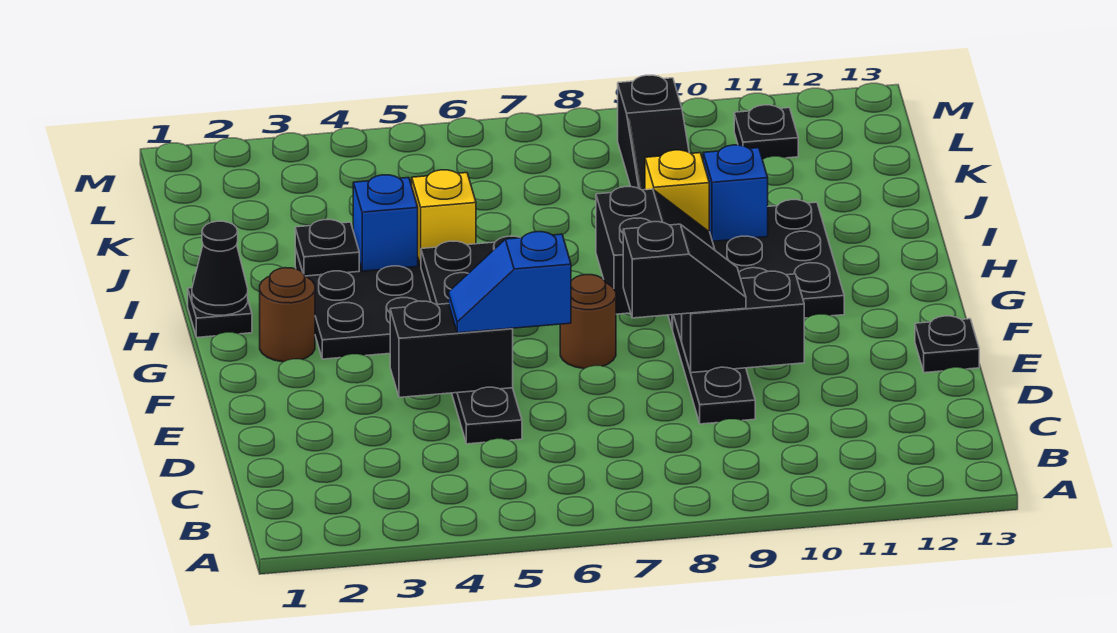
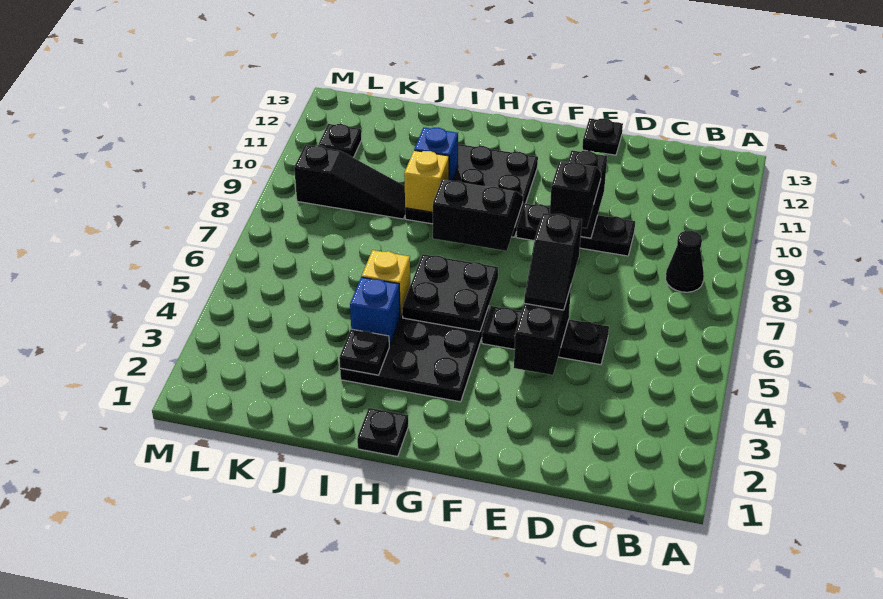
blue slope E5:E6 level 3 top 6 -> black slope E5:E6 level 3 top 6
brown round brick F7 level 1 -> none
brown round brick G2 level 1 -> none
black cone H1 level 2 -> black cone B8 level 1

